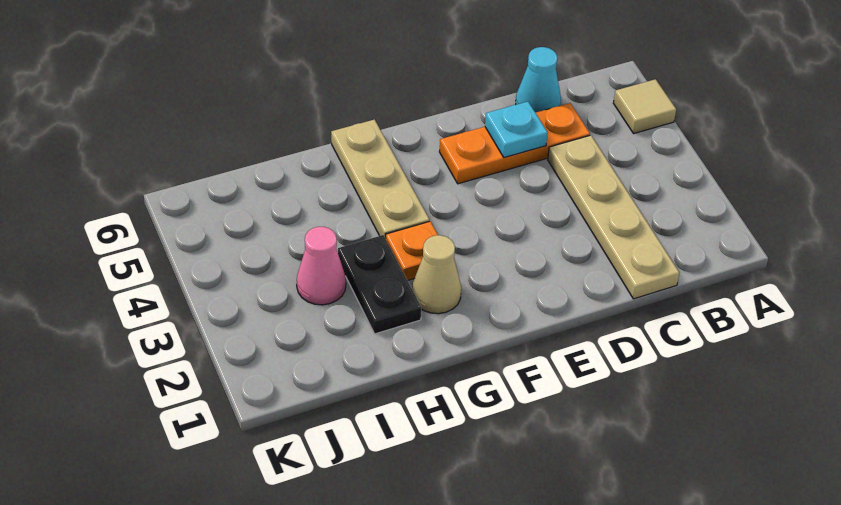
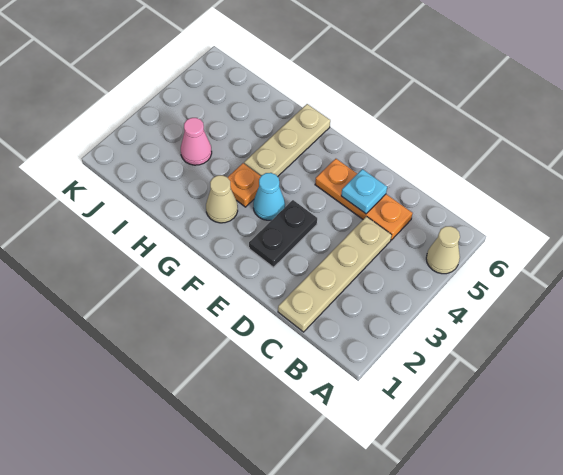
tan tile A5 level 1 -> tan cone A5 level 1
cyan cone C6 level 1 -> cyan cone F3 level 1
black plate H2:H3 level 1 -> black plate E2:E3 level 1

